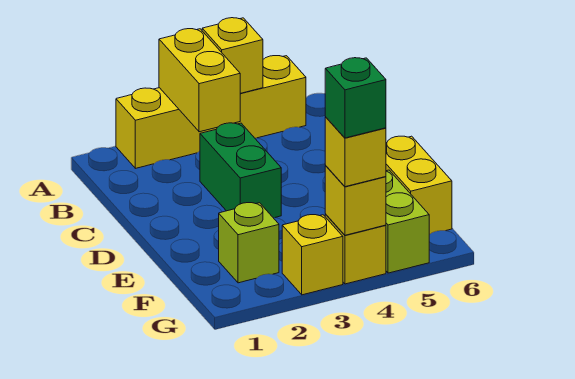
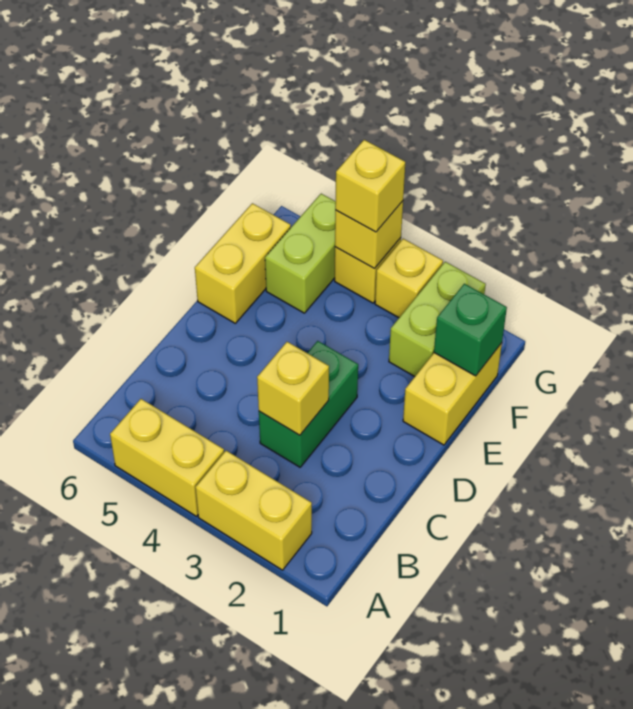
yellow brick A3:B3 level 2 -> yellow brick E1:F1 level 1
yellow brick A4 level 2 -> yellow brick C3 level 2
lime brick F2 level 1 -> lime brick F2:G2 level 1
green brick G4 level 4 -> green brick F1 level 2

